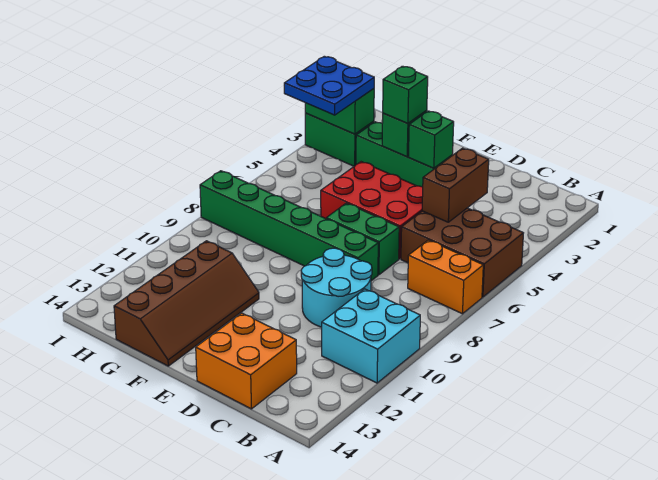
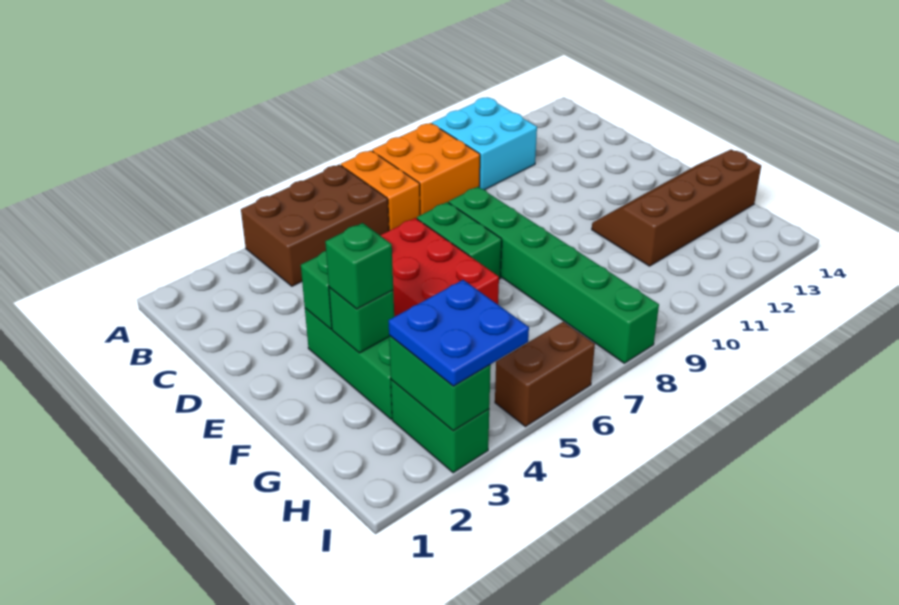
brown brick A5:C6 level 1 -> brown brick A4:B6 level 1
brown brick C4:C5 level 2 -> brown brick I5:I6 level 1
cyan round brick C9:D10 level 1 -> none
orange brick C13:D14 level 1 -> orange brick A8:B9 level 1

